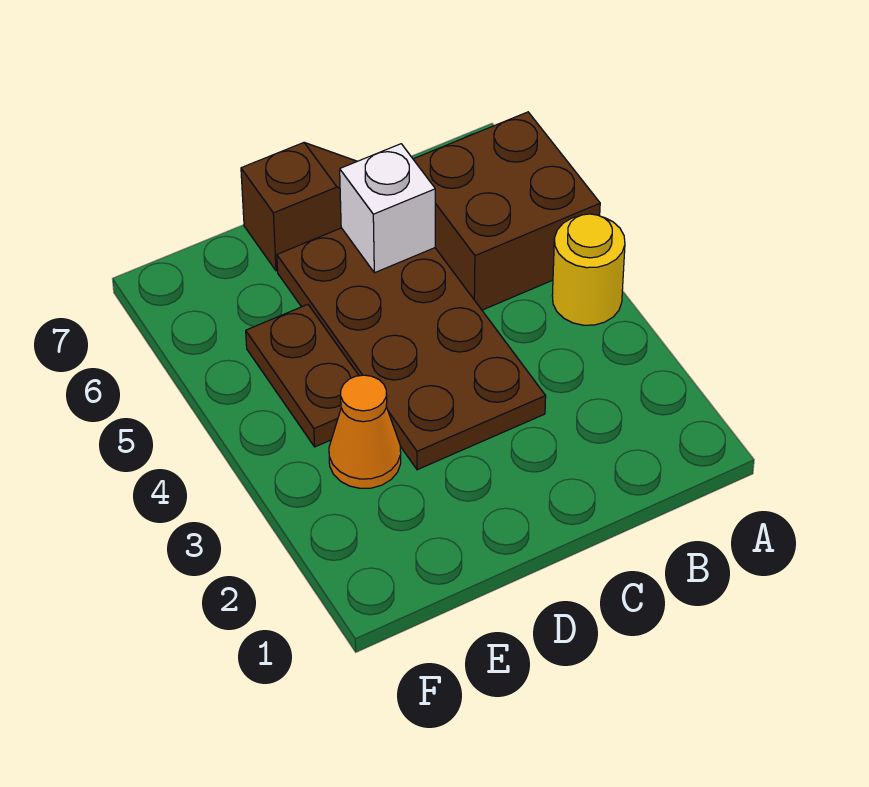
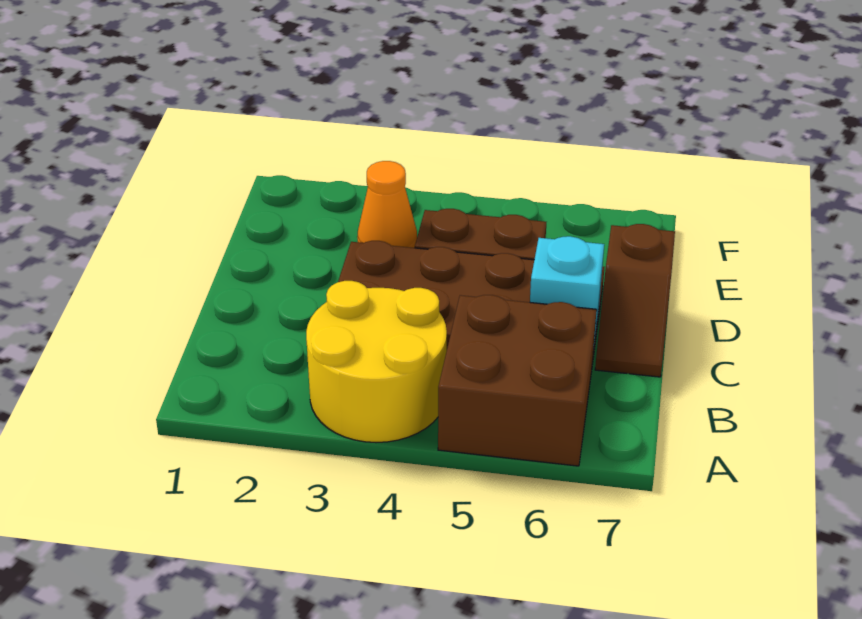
yellow round brick A4 level 1 -> yellow round brick A3:B4 level 1
white brick C6 level 2 -> cyan brick C6 level 2

